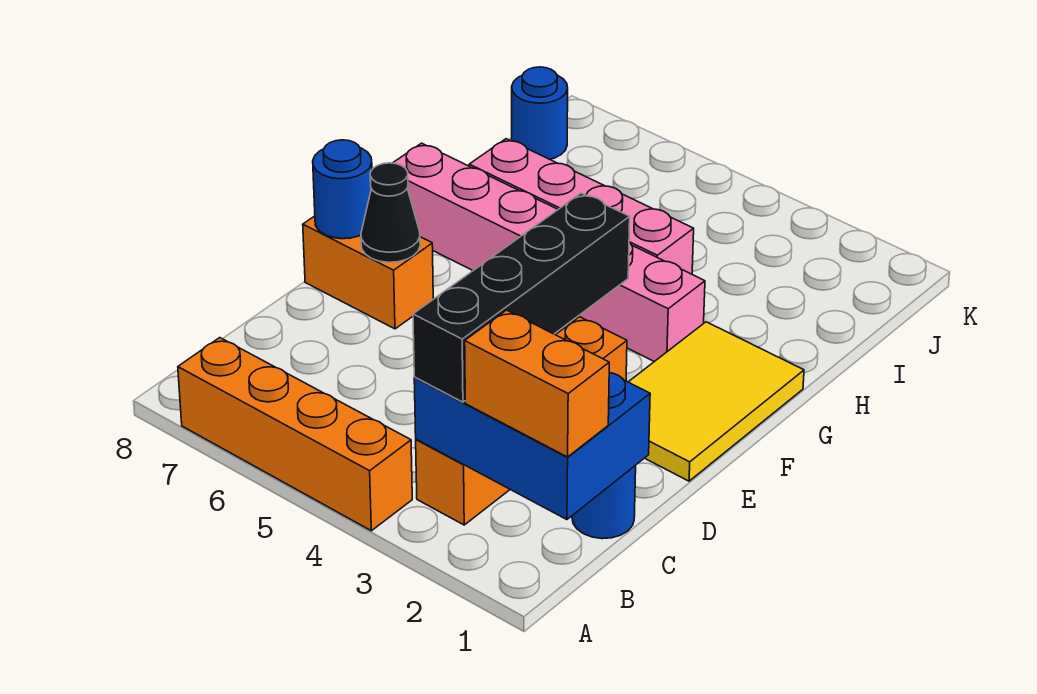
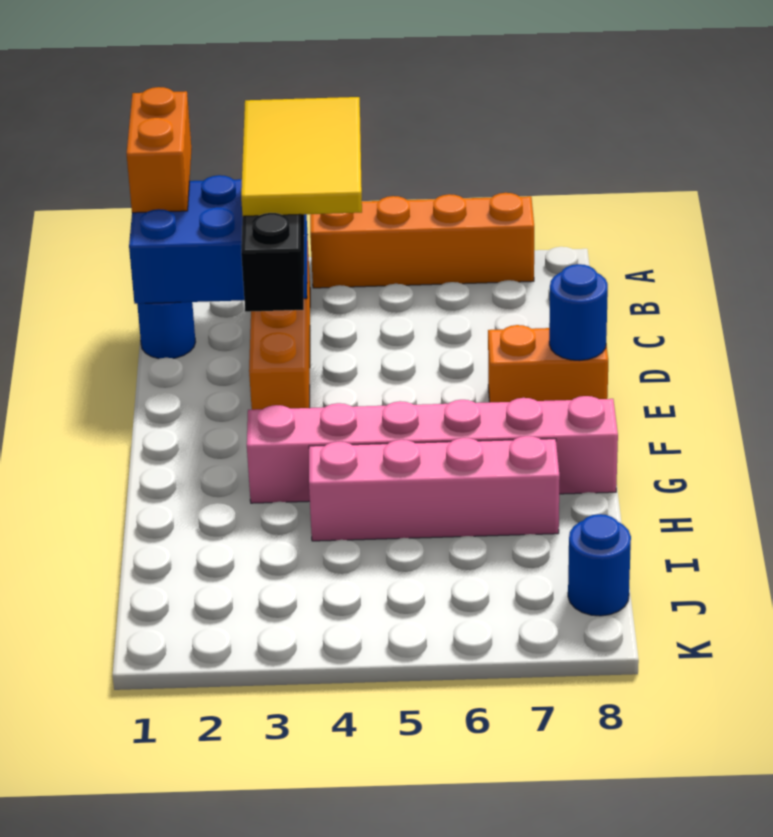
orange brick B1:B2 level 3 -> orange brick A1:B1 level 3
yellow tile E1:G2 level 1 -> yellow tile B3:D4 level 4
black cone E7 level 2 -> none

